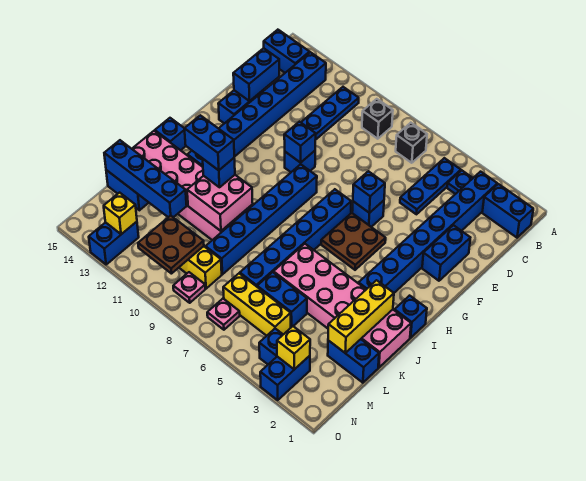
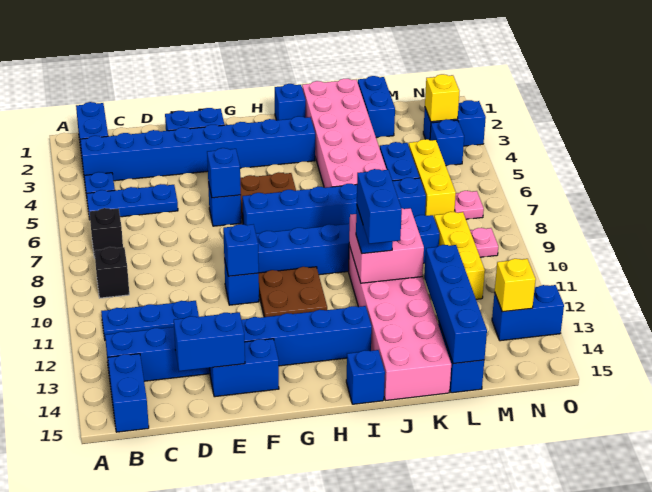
yellow brick J2:L2 level 2 -> none
brown plate M10:N11 level 2 -> brown plate G10:H11 level 1

